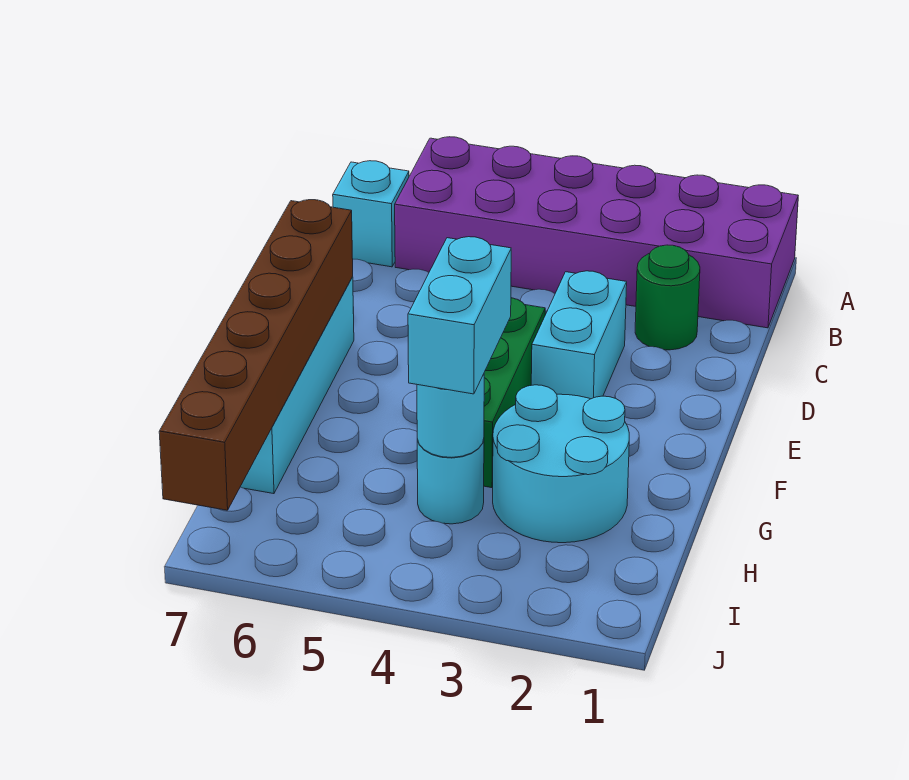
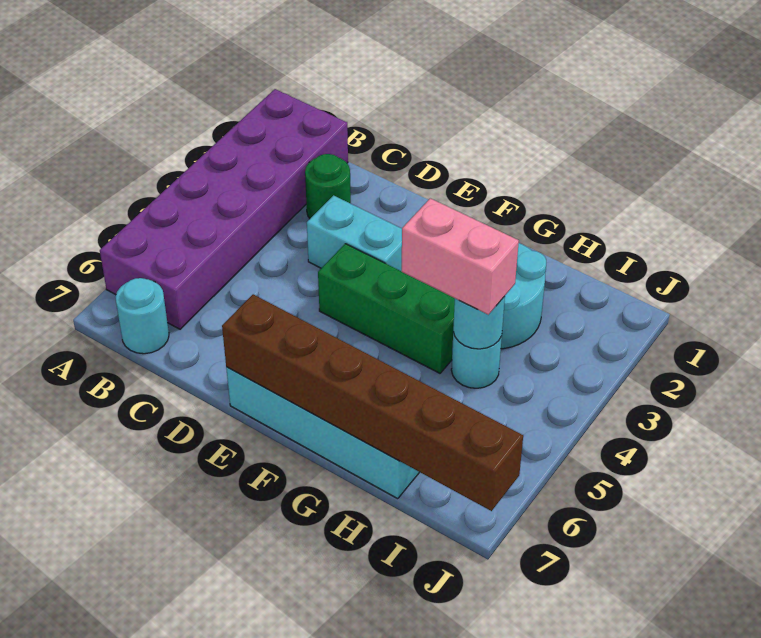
cyan brick B7 level 1 -> cyan round brick B7 level 1
cyan brick G4:H4 level 3 -> pink brick G4:H4 level 3

